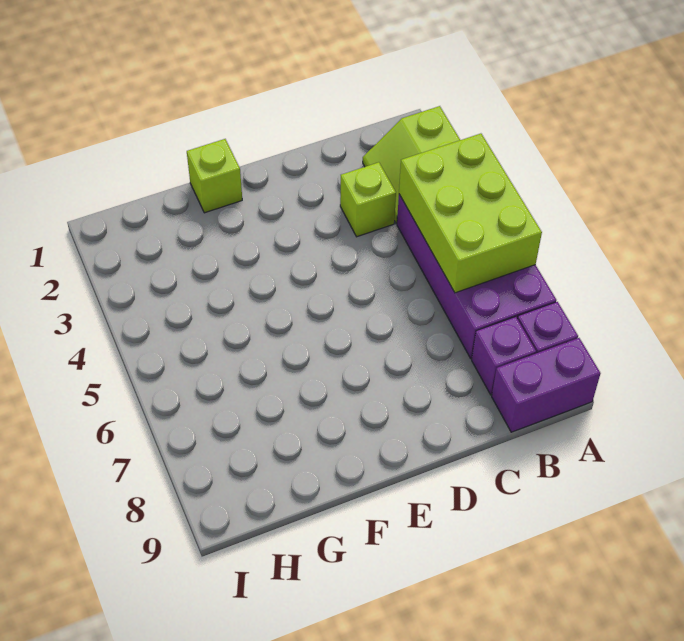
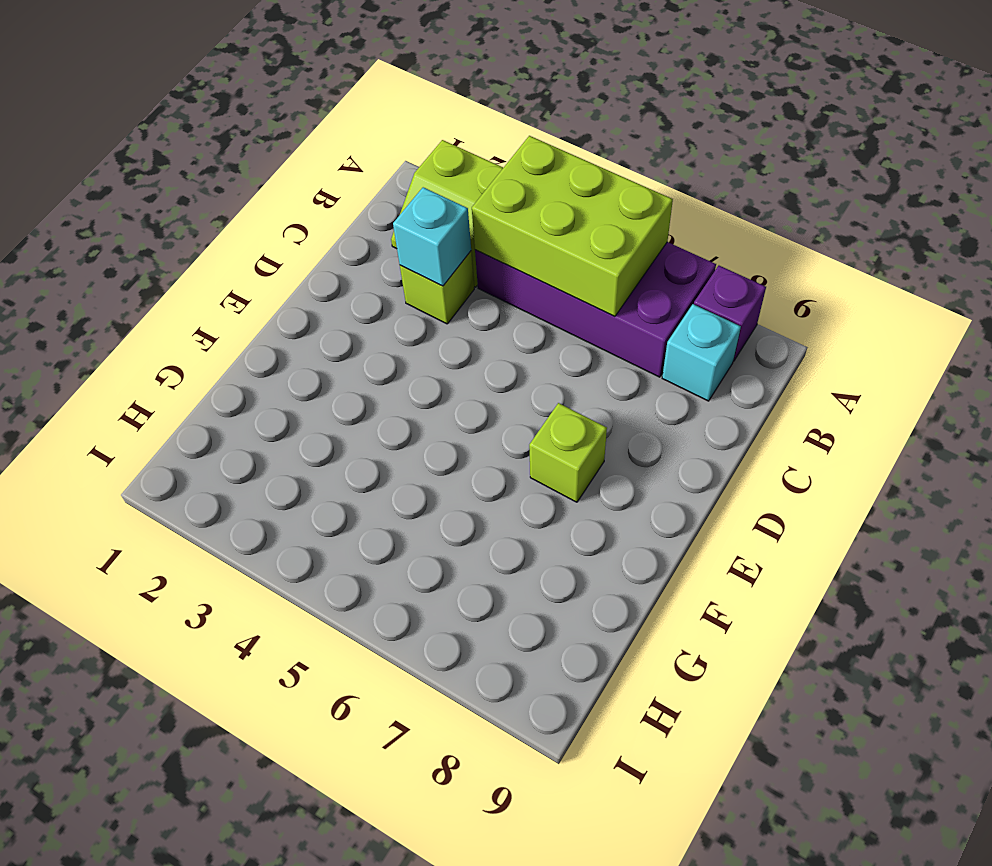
purple brick A9:B9 level 1 -> none
purple brick B8 level 1 -> cyan brick B8 level 1
none -> cyan brick C3 level 2
lime brick F1 level 1 -> lime brick E7 level 1

